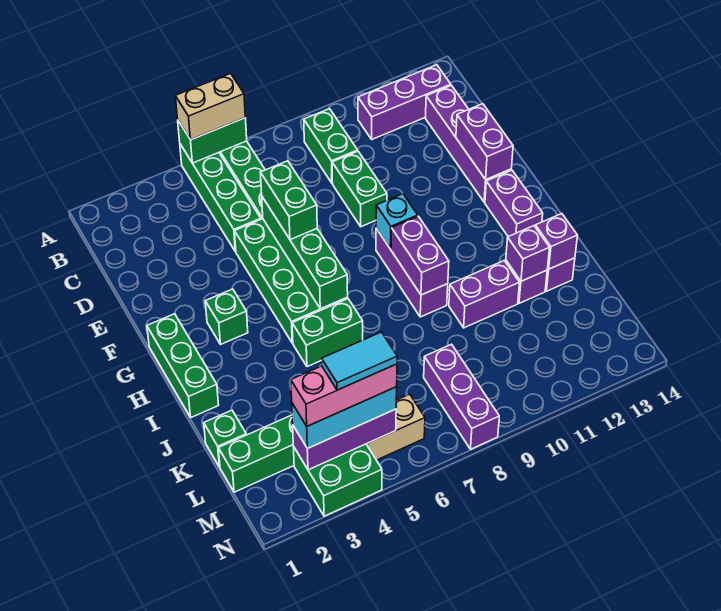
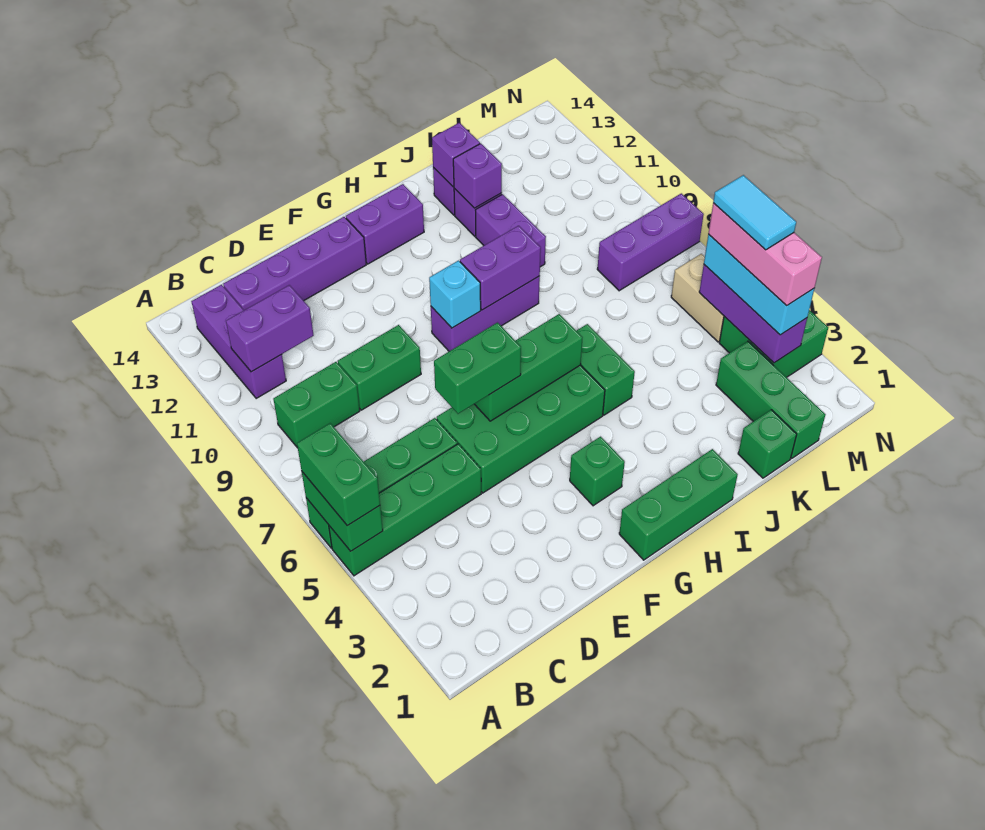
tan brick A5:A6 level 3 -> green brick A5:A6 level 3
green brick E6:H6 level 2 -> green brick F6:H6 level 2
purple brick E13:F13 level 2 -> purple brick B11:C11 level 2

